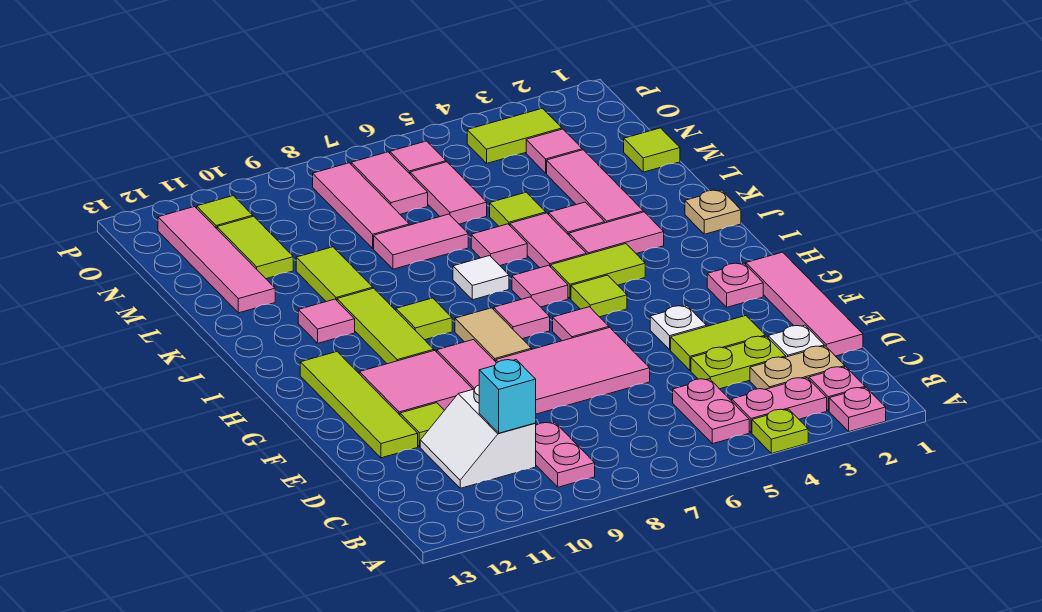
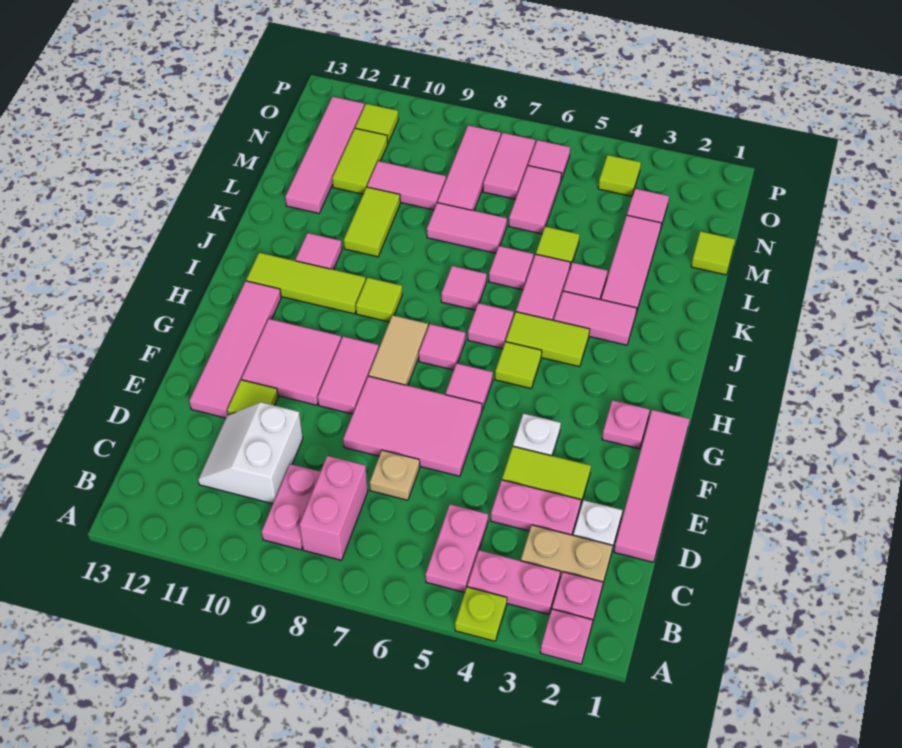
none -> pink brick B8:C8 level 1
cyan brick C10 level 2 -> none
lime plate D3:D4 level 1 -> pink plate D3:D4 level 1
lime tile E12:H12 level 1 -> pink tile E12:H12 level 1
lime tile H10:J10 level 1 -> lime tile I10:I12 level 1
tan plate J1 level 1 -> tan plate D7 level 1
white tile J7 level 1 -> pink tile J7 level 1
none -> pink tile M9:M10 level 1
lime tile O3:O4 level 1 -> lime tile O4 level 1

